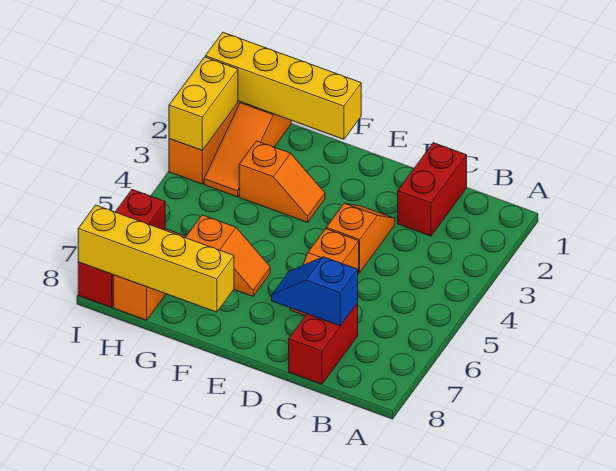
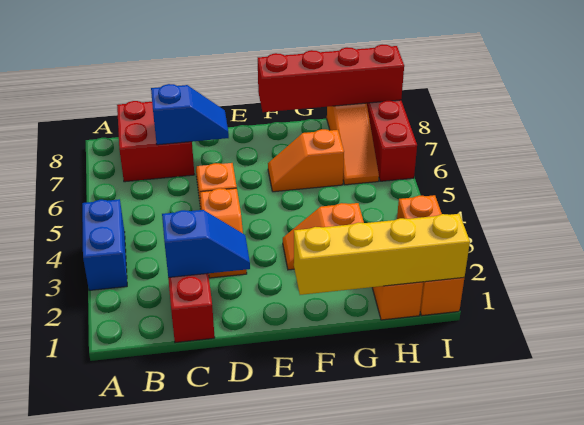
none -> blue brick A3:A4 level 1
none -> blue slope C2:D2 level 2 top C
red brick C7:C8 level 1 -> red brick B7:C8 level 1
yellow brick F8:I8 level 2 -> red brick F8:I8 level 2
yellow brick I2:I3 level 2 -> none

